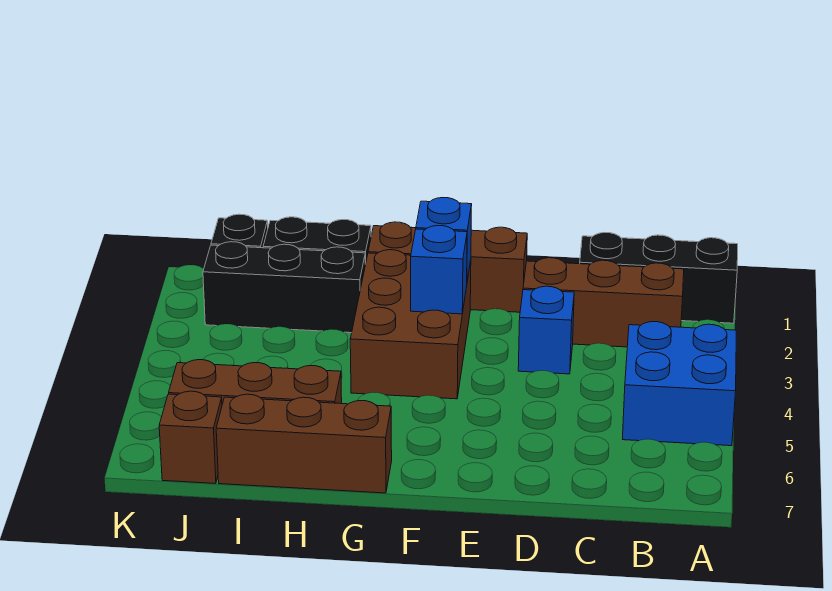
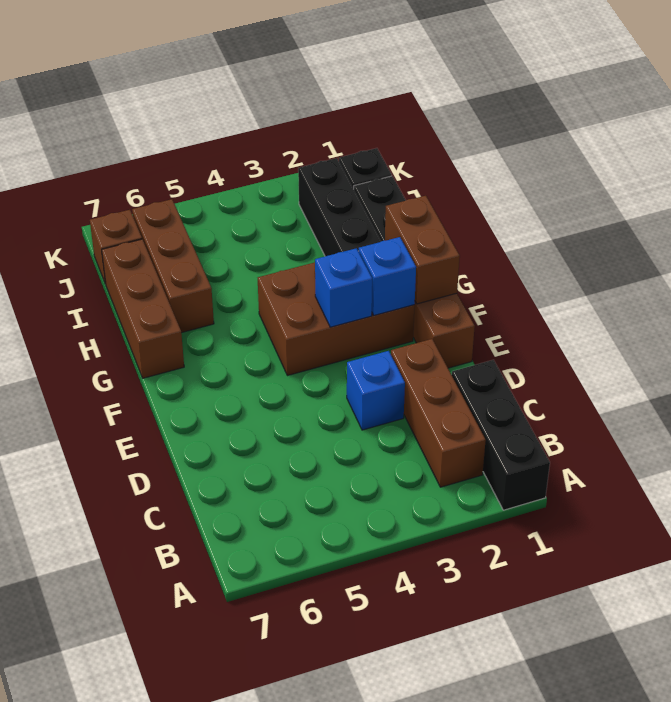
blue brick A4:B5 level 1 -> none
none -> brown brick F1:G1 level 2

